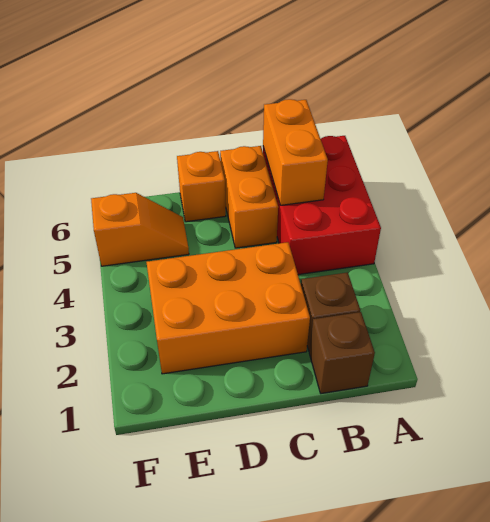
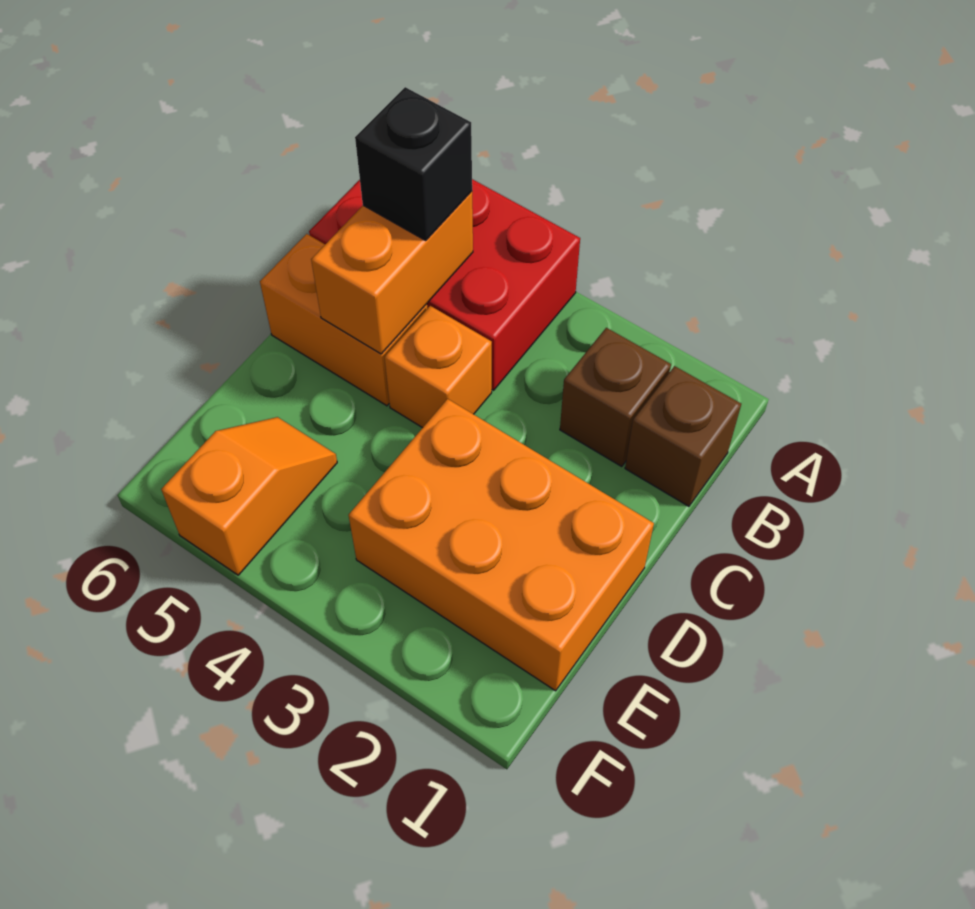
orange brick B5:B6 level 2 -> orange brick B5:C5 level 2
none -> black brick B5 level 3
orange brick C2:E3 level 1 -> orange brick D1:E3 level 1
orange brick D6 level 1 -> orange brick C4 level 1

